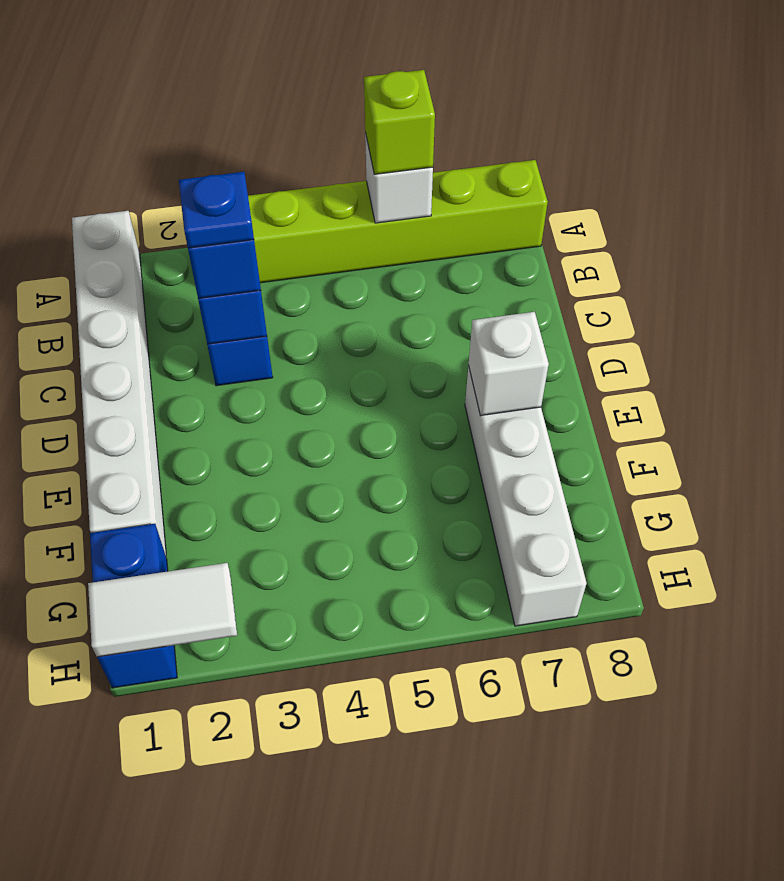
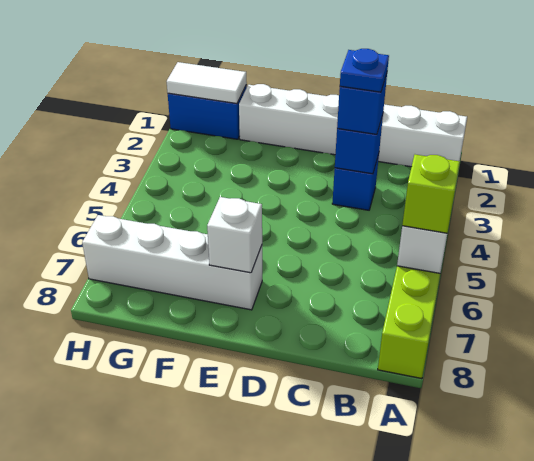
white tile H1:H2 level 2 -> white tile G1:H1 level 2

